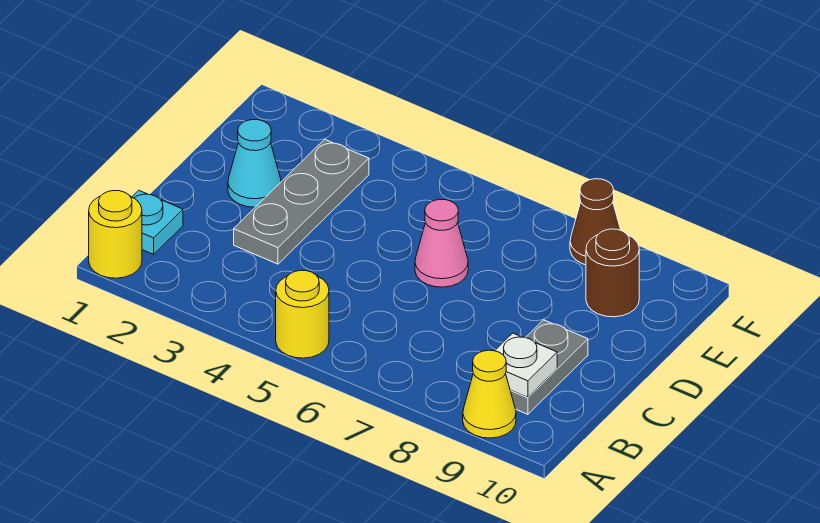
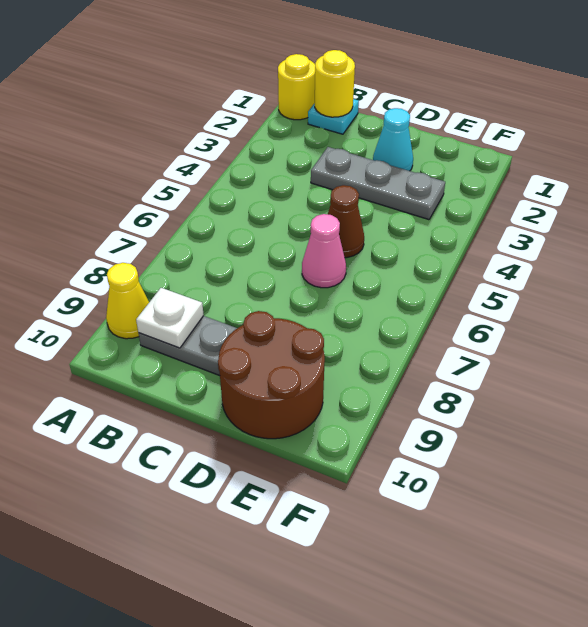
yellow round brick A5 level 1 -> yellow round brick B1 level 2
brown round brick E9 level 1 -> brown round brick D9:E10 level 1
brown cone F8 level 1 -> brown cone D5 level 1

